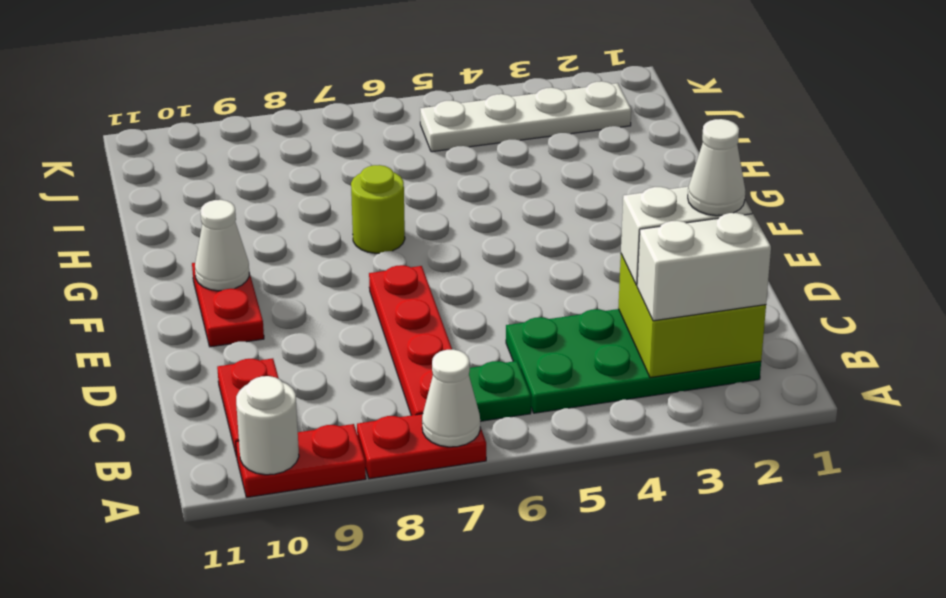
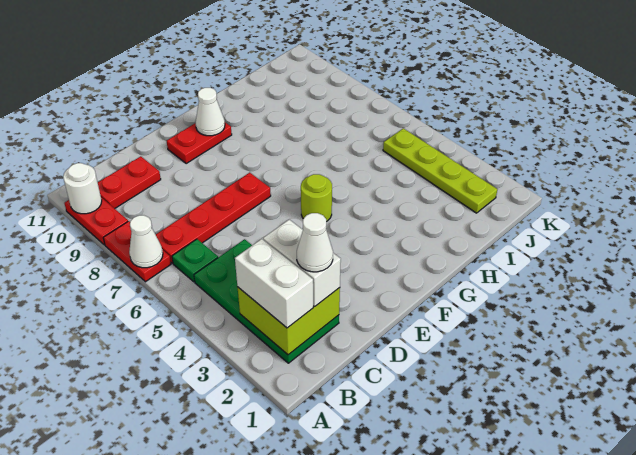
lime round brick G7 level 1 -> lime round brick F5 level 1
white plate J2:J5 level 1 -> lime plate J2:J5 level 1

